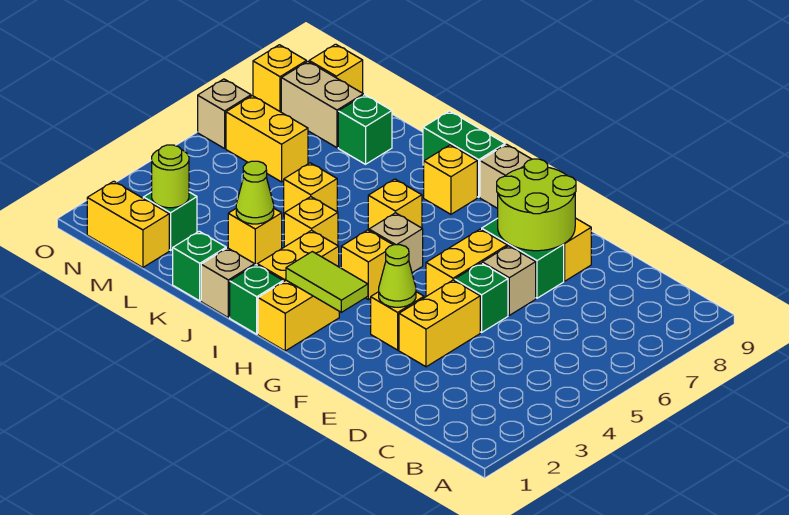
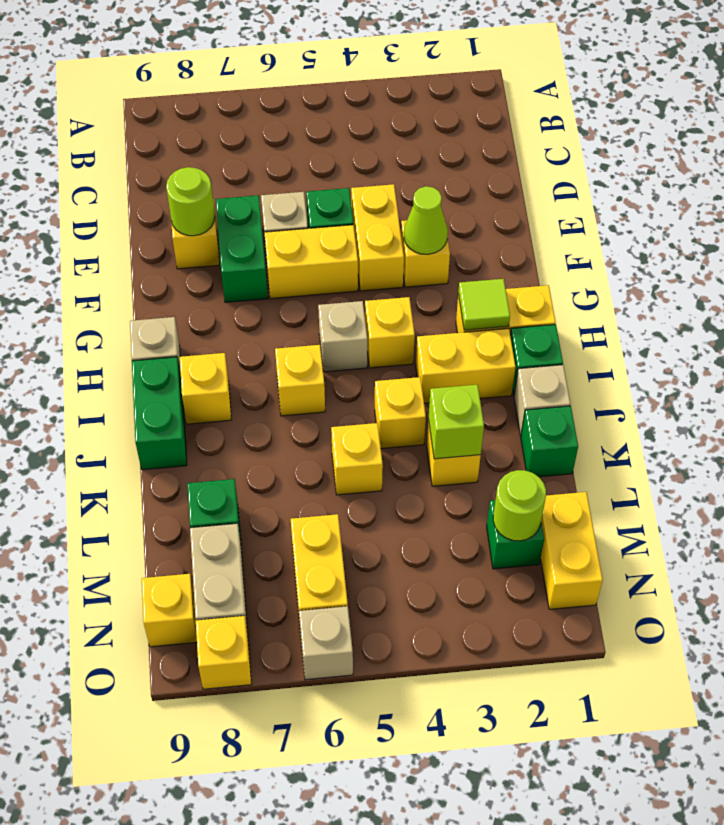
yellow brick E3:E4 level 1 -> yellow brick E4:F4 level 1
lime round brick E7:F8 level 2 -> lime round brick E8 level 2
lime tile G2:H2 level 2 -> lime tile H2 level 2
lime cone K3 level 2 -> lime brick K3 level 2

